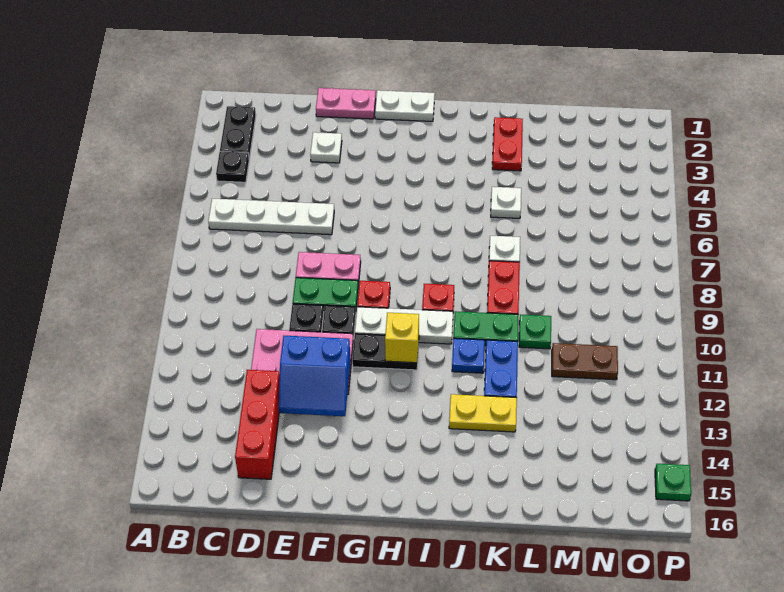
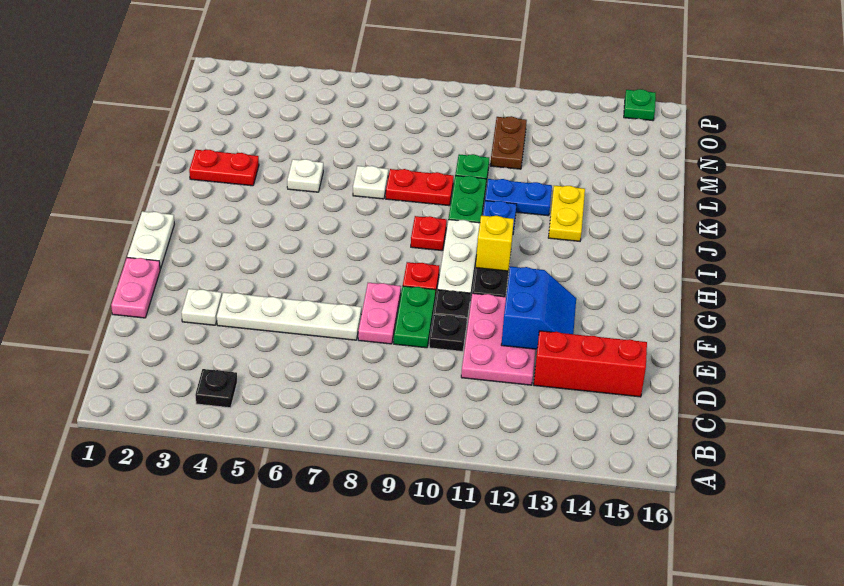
black plate B2:B3 level 1 -> none
white plate B6:E6 level 1 -> white plate E4:E7 level 1

